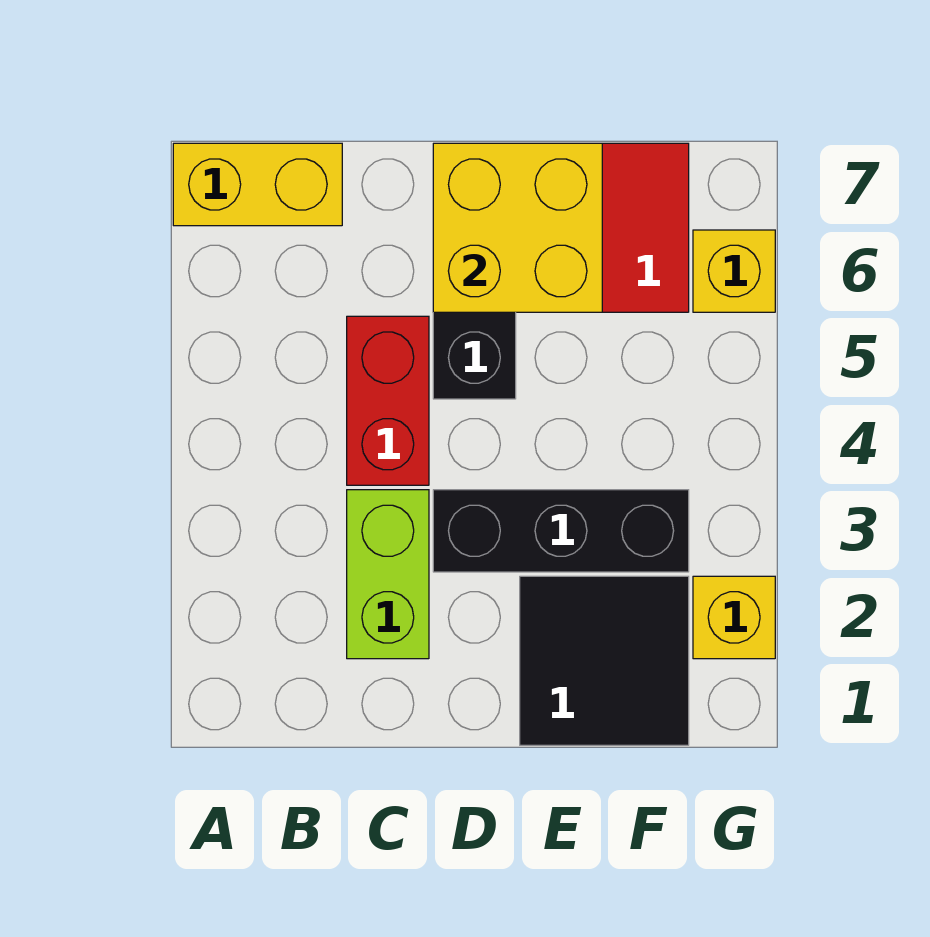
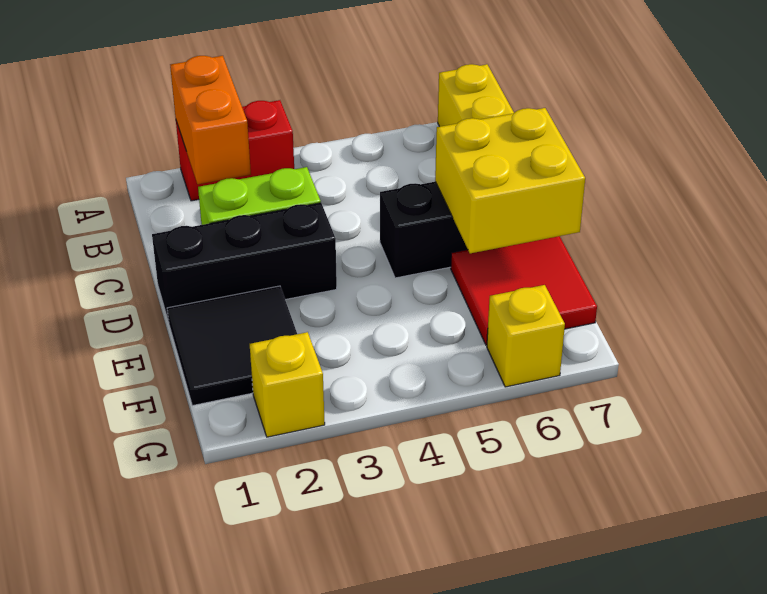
none -> orange brick A2:B2 level 2
red brick C4:C5 level 1 -> red brick A2:A3 level 1
black brick D3:F3 level 1 -> black brick D1:D3 level 1

